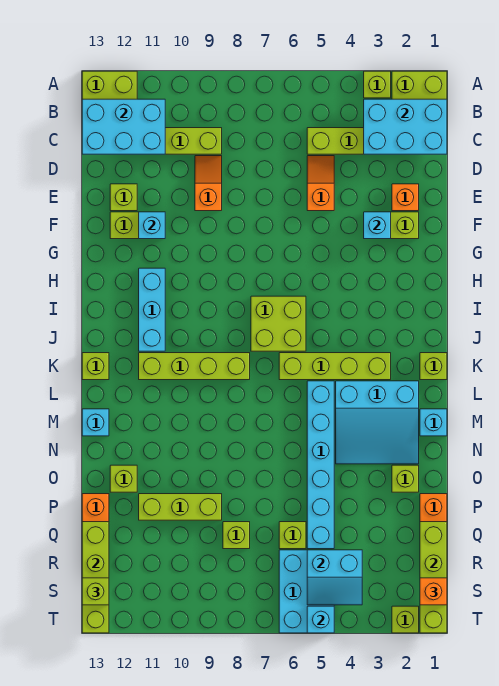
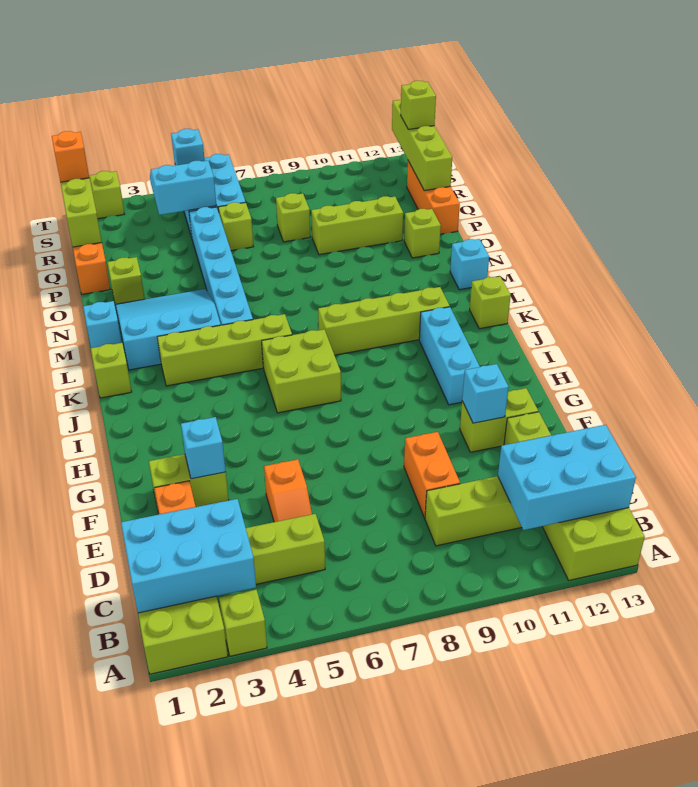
orange slope D9:E9 level 1 top E -> orange brick D9:E9 level 1

